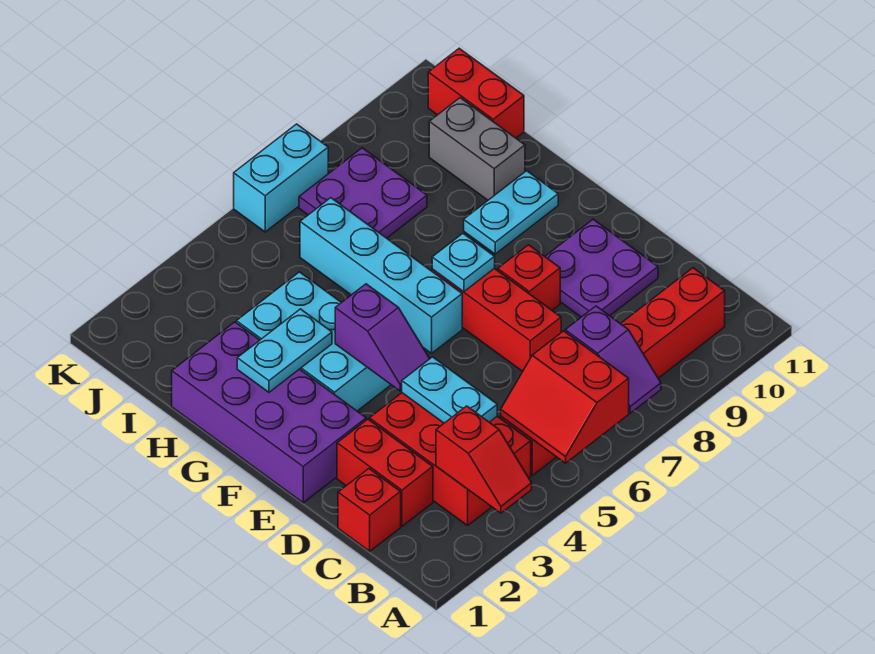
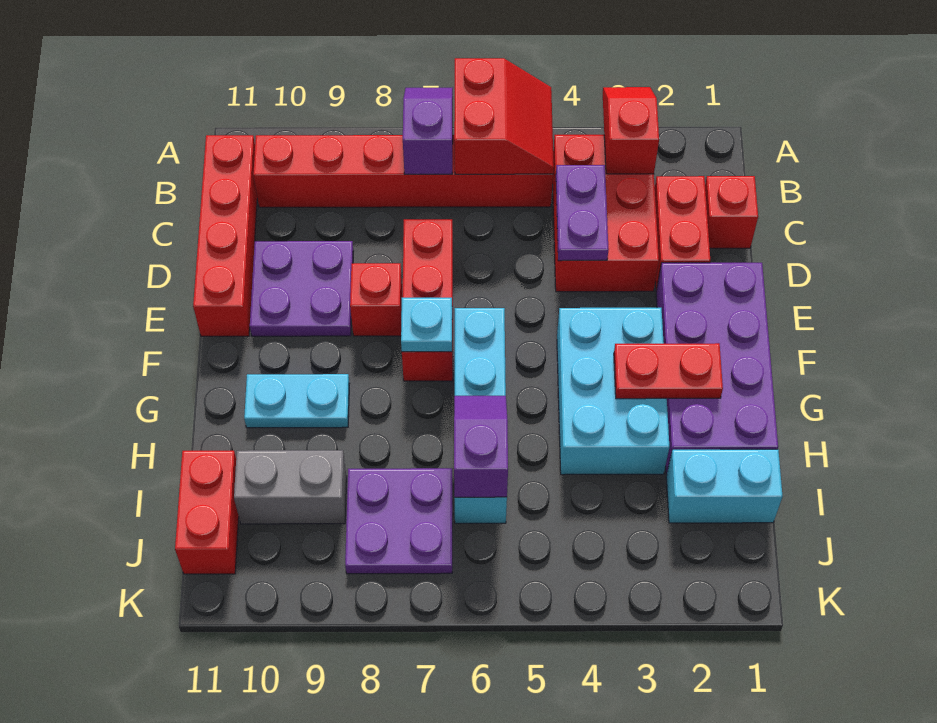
none -> red brick B11:E11 level 1
cyan plate C4:D4 level 2 -> purple plate C4:D4 level 2
purple slope E4:F4 level 2 top F -> purple slope H6:I6 level 2 top I
cyan plate G2:G3 level 2 -> red plate G2:G3 level 2
grey brick H10:I10 level 1 -> grey brick I9:I10 level 1
cyan brick K6:K7 level 1 -> cyan brick I1:I2 level 1

